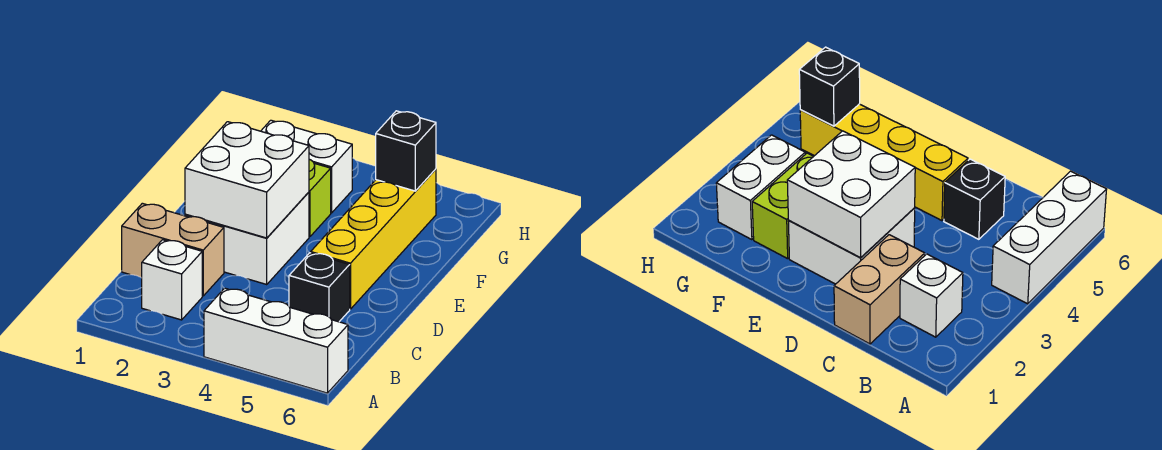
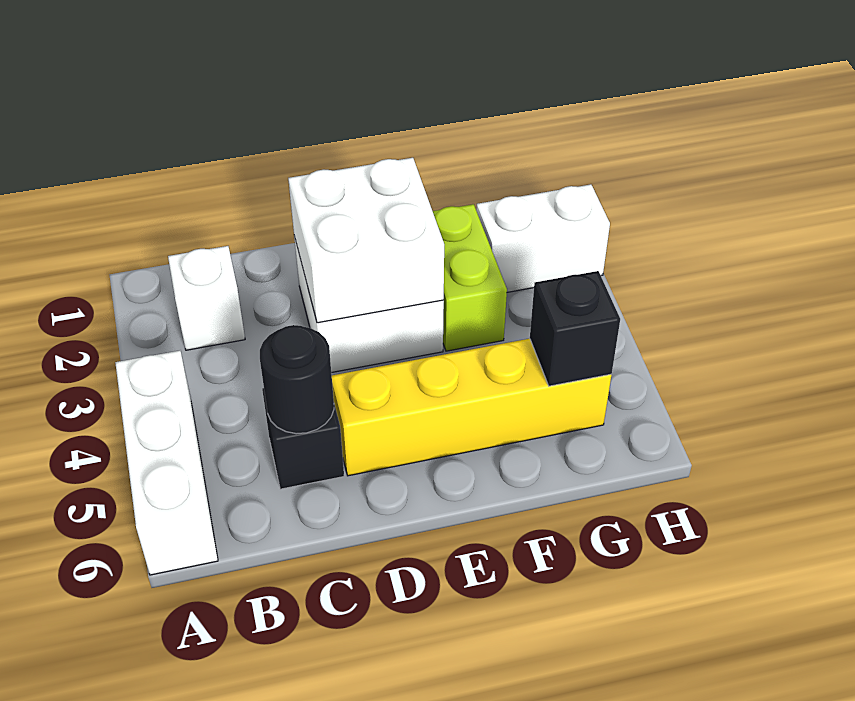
tan brick C1:C2 level 1 -> none
none -> black round brick C5 level 2
white brick G2:G3 level 1 -> white brick G2:H2 level 1

